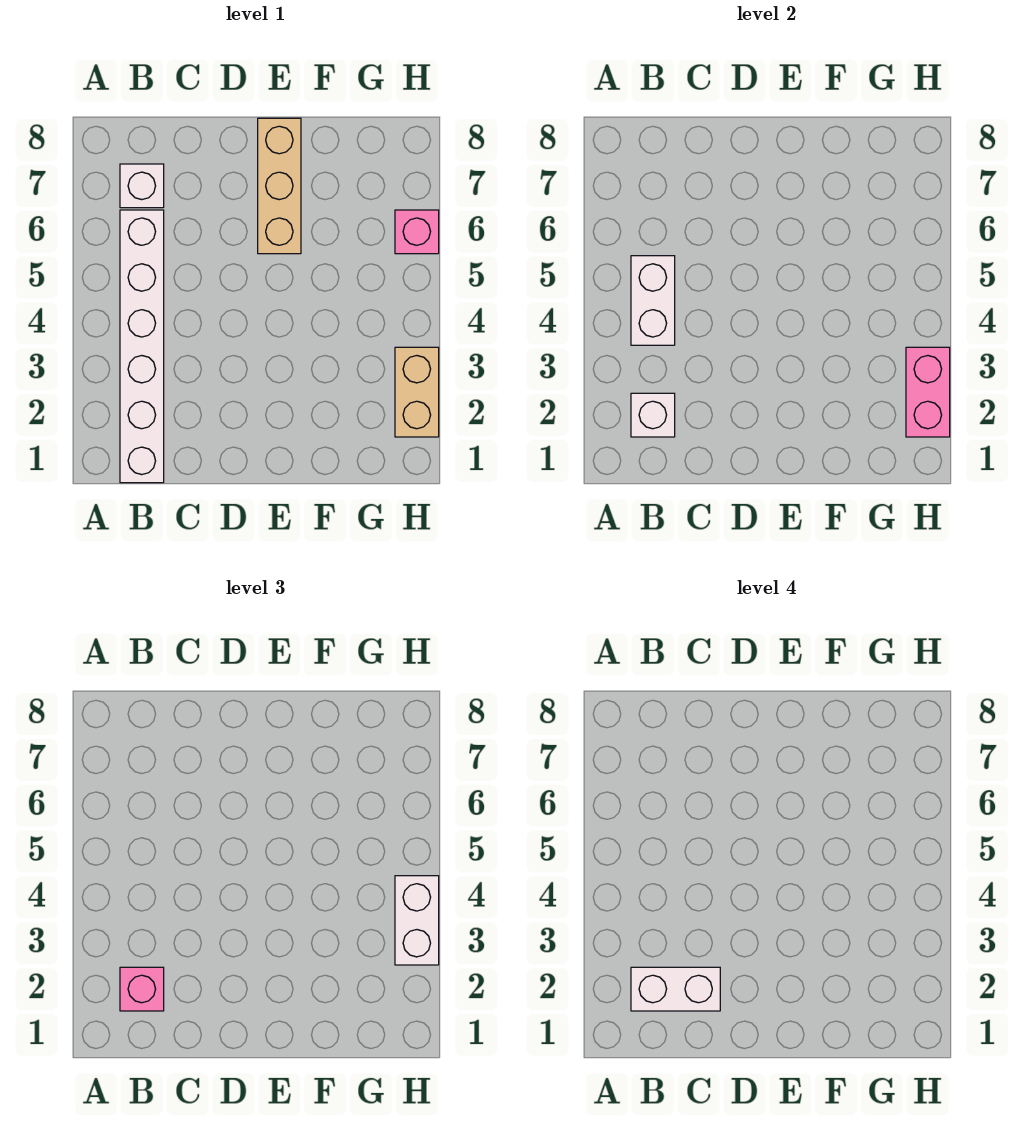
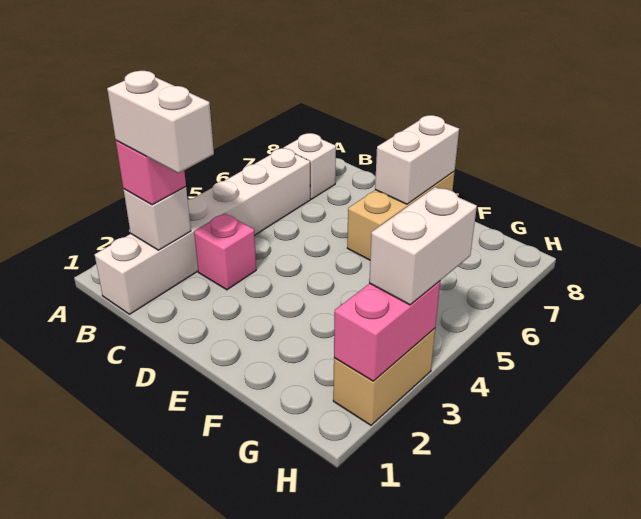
white brick B4:B5 level 2 -> white brick E7:E8 level 2
pink brick H6 level 1 -> pink brick C3 level 1

